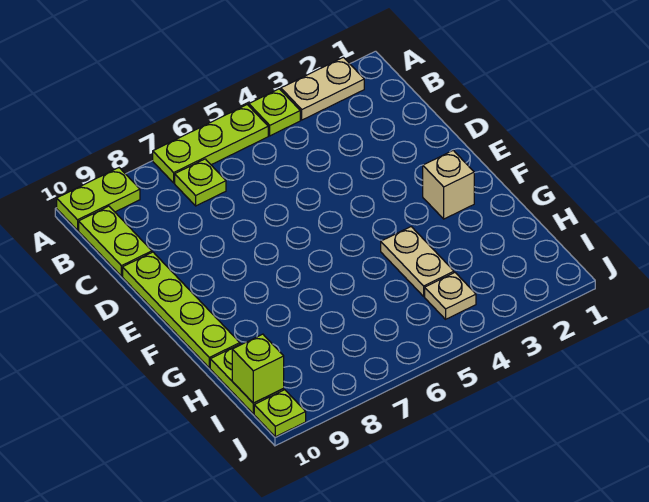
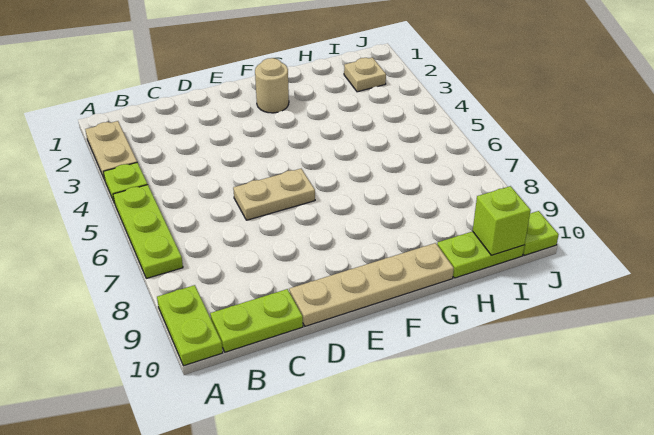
lime plate B7 level 1 -> none
lime plate D10:G10 level 1 -> tan plate D10:G10 level 1
tan brick F2 level 1 -> tan round brick F2 level 1
tan plate G4:H4 level 1 -> tan plate D6:E6 level 1
tan plate I4 level 1 -> tan plate I2 level 1

